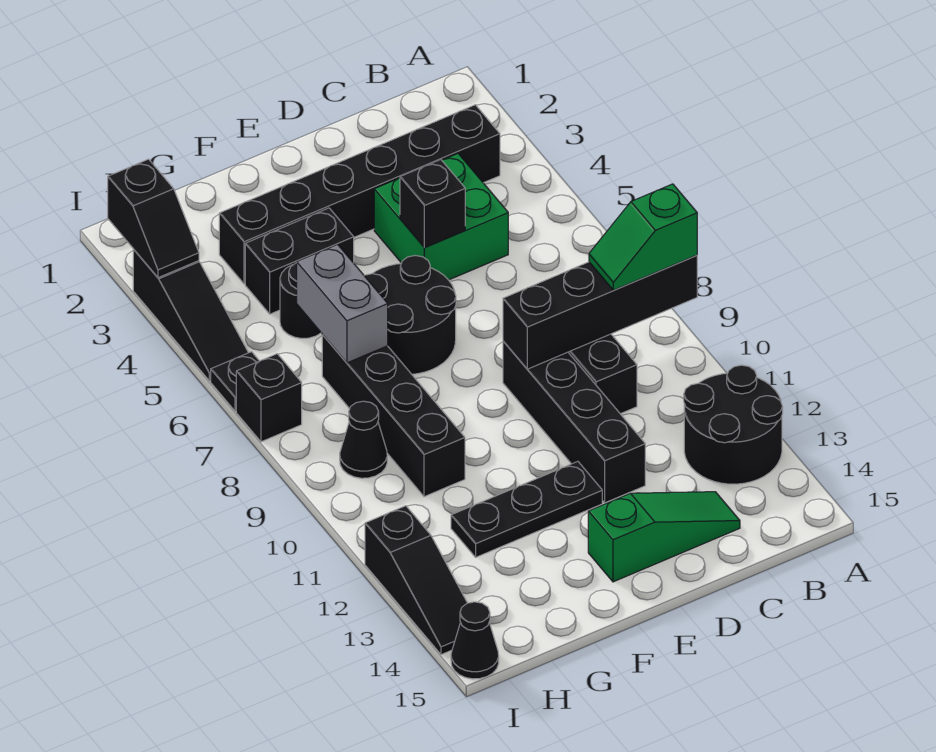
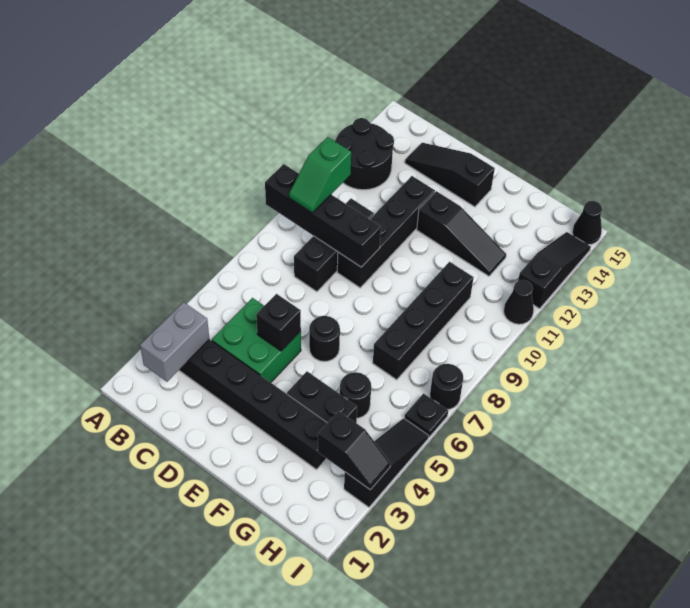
green slope A9:B9 level 3 top A -> green slope B9:B10 level 3 top 10
green slope C14:E14 level 1 top E -> black slope C14:E14 level 1 top E
black round brick E6:F7 level 1 -> black round brick E6 level 1
black plate E12:G12 level 1 -> black slope E12:G12 level 1 top E
grey brick G6:G7 level 2 -> grey brick B2:B3 level 2
black cone H9 level 1 -> black cone I11 level 1
black slope I2:I3 level 2 top 2 -> black slope H3:I3 level 2 top H
black brick I7 level 1 -> black round brick I7 level 1

